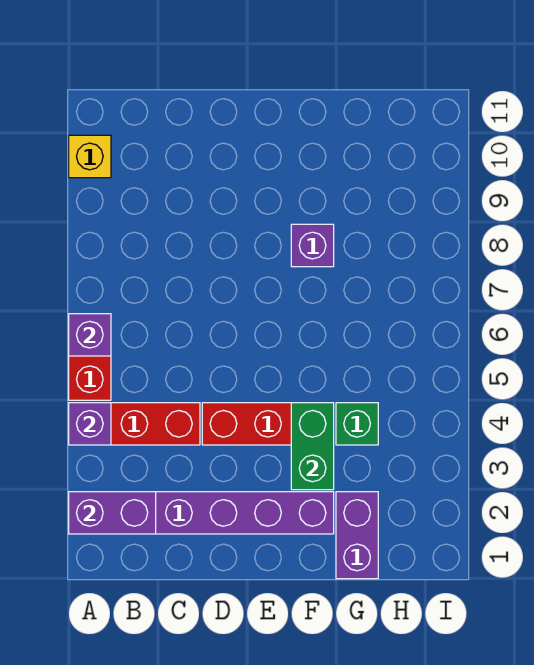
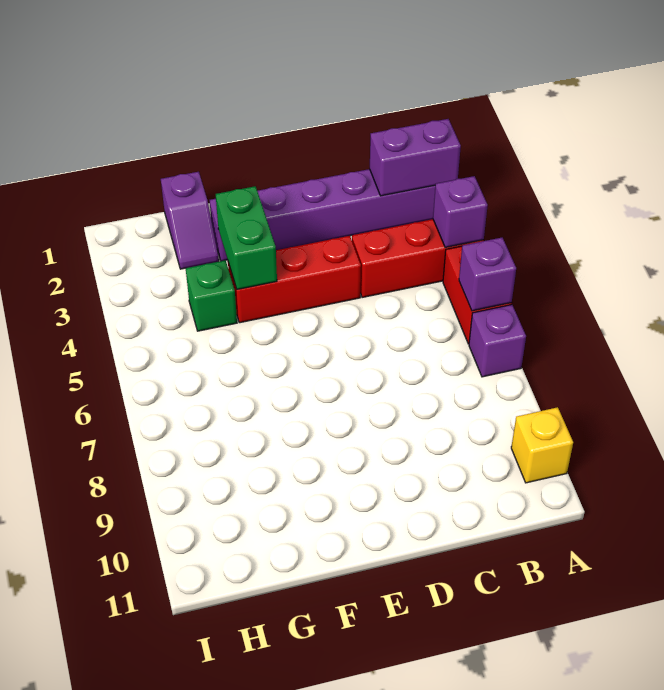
purple brick F8 level 1 -> purple brick A7 level 1
purple brick G1:G2 level 1 -> purple slope G1:G2 level 1 top 1

